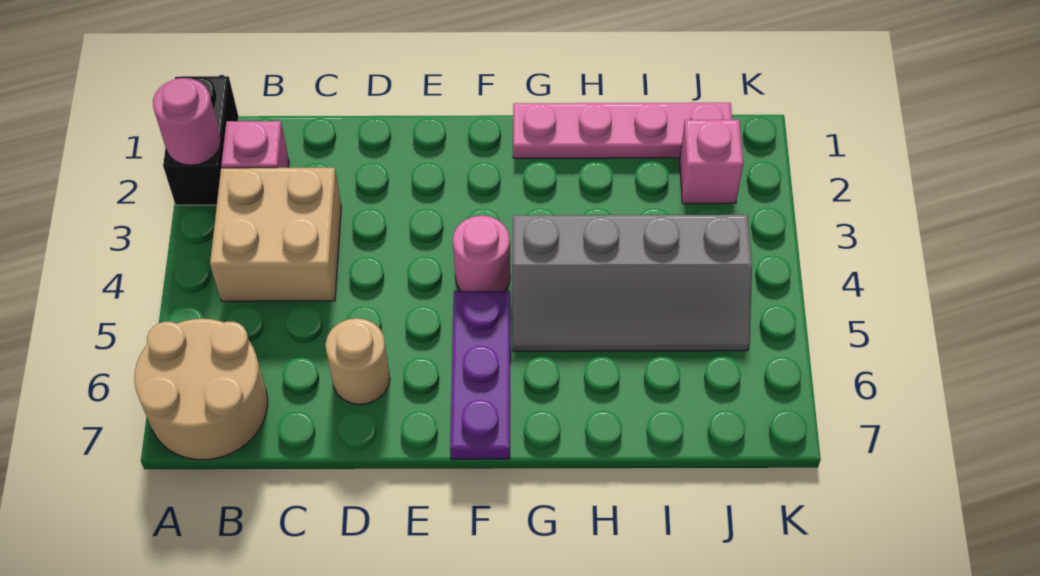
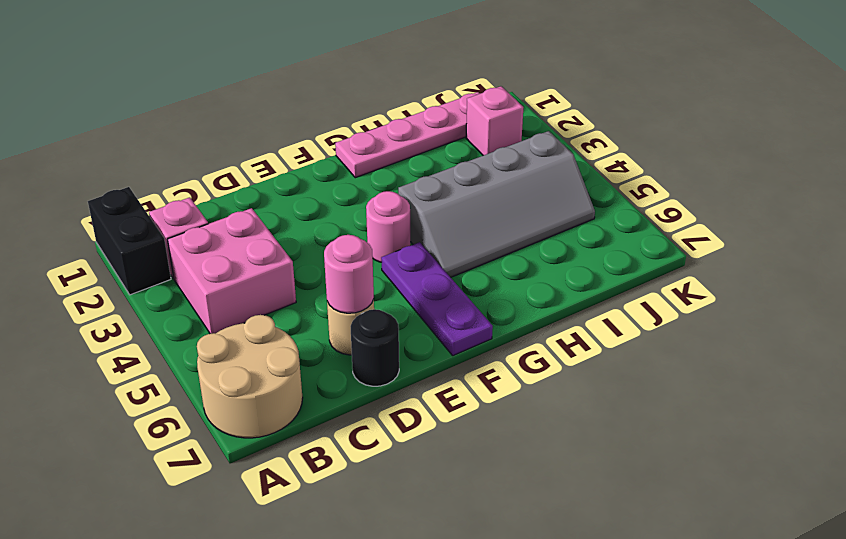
pink round brick A2 level 2 -> pink round brick D6 level 2
tan brick B3:C4 level 1 -> pink brick B3:C4 level 1
none -> black round brick D7 level 1

